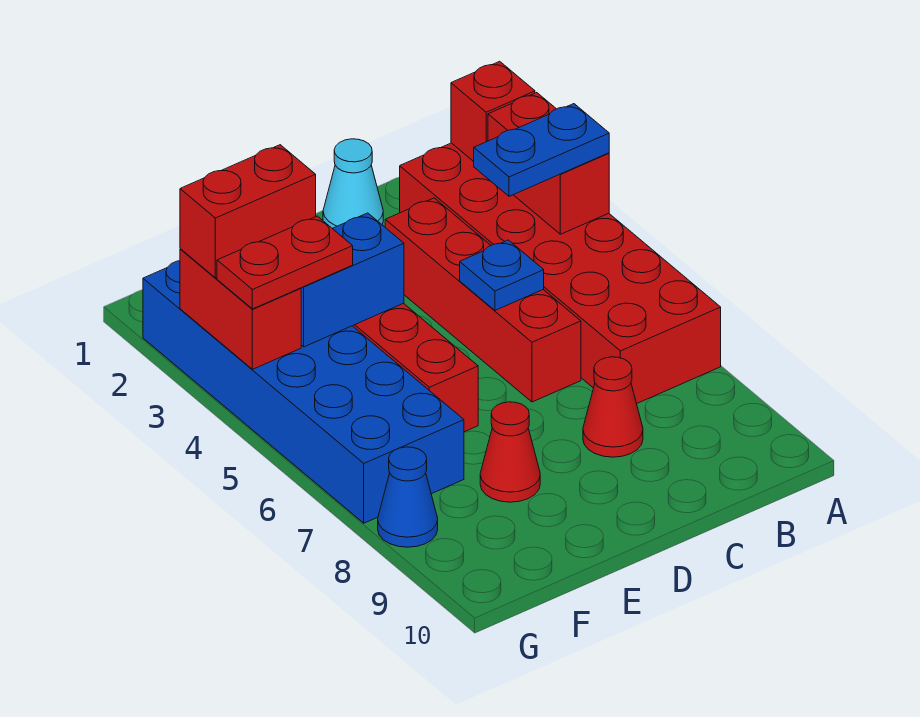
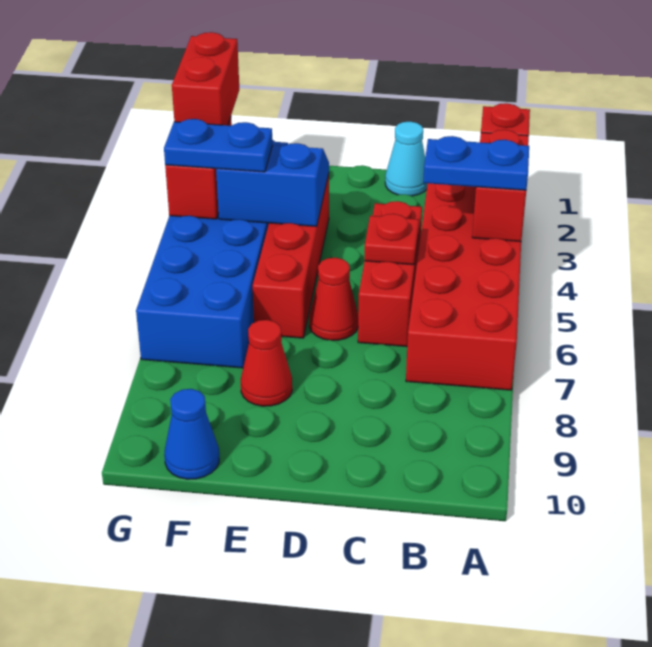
red brick C3:C6 level 1 -> red brick C4:C6 level 1
blue plate C5 level 2 -> red plate C5 level 2
red cone C8 level 1 -> red cone D6 level 1
red brick F3:G3 level 3 -> red brick G2:G3 level 3
red plate F4:G4 level 3 -> blue plate F4:G4 level 3
blue cone G8 level 1 -> blue cone F10 level 1

